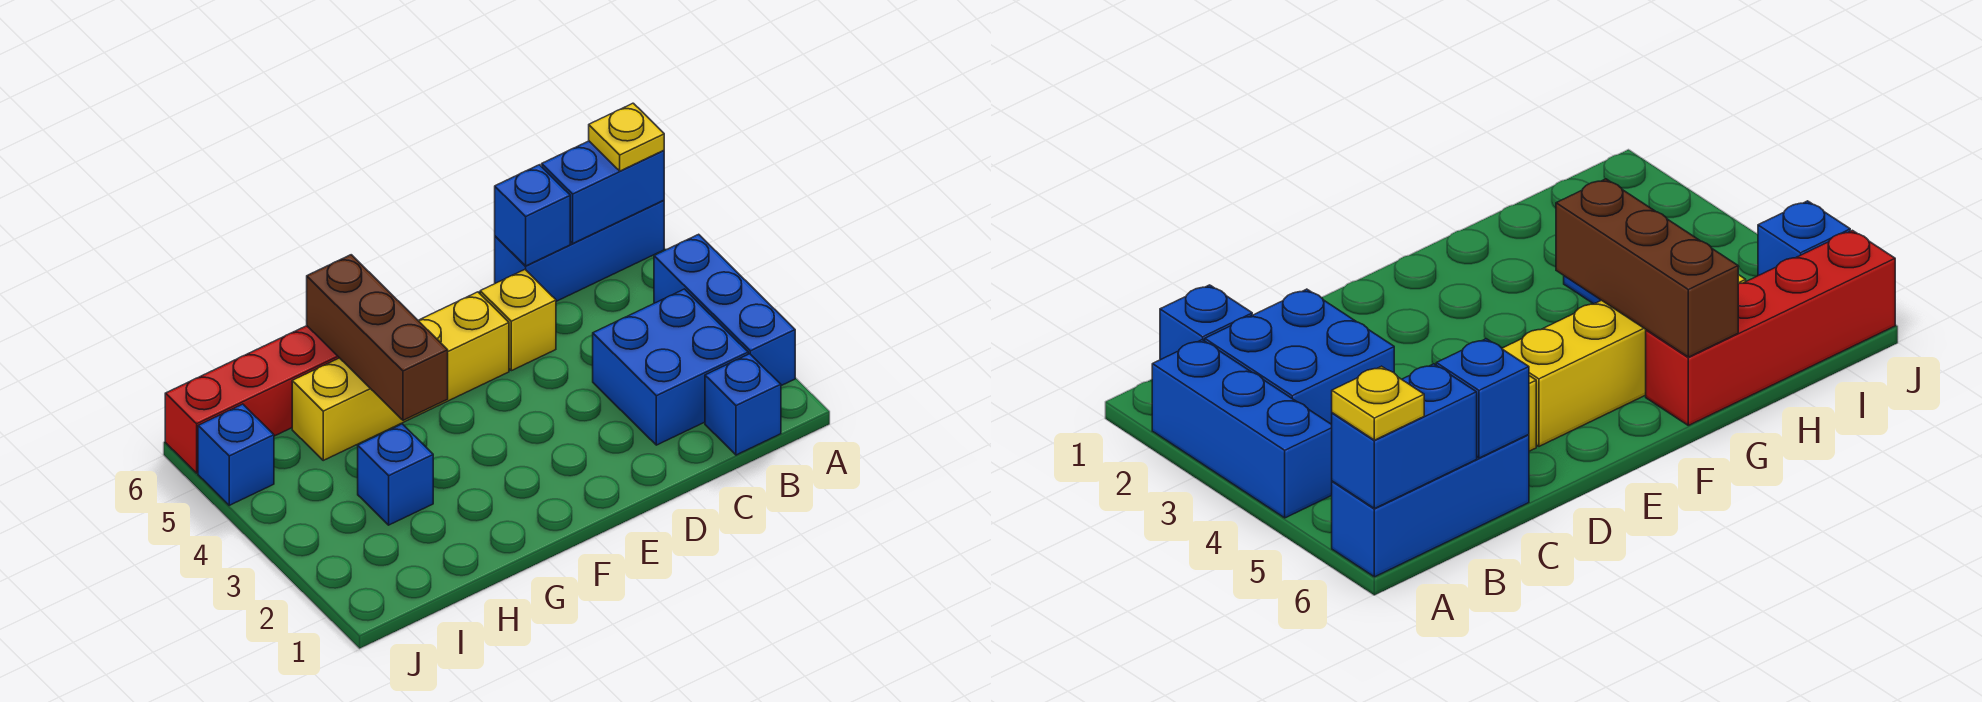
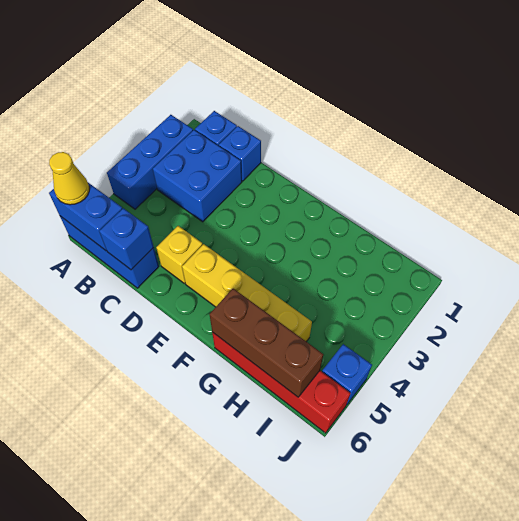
yellow plate A6 level 3 -> yellow cone A6 level 3
brown brick G4:G6 level 2 -> brown brick G6:I6 level 2
blue brick H3 level 1 -> blue brick C1 level 1

